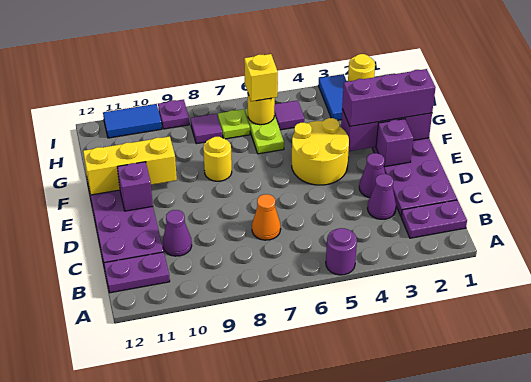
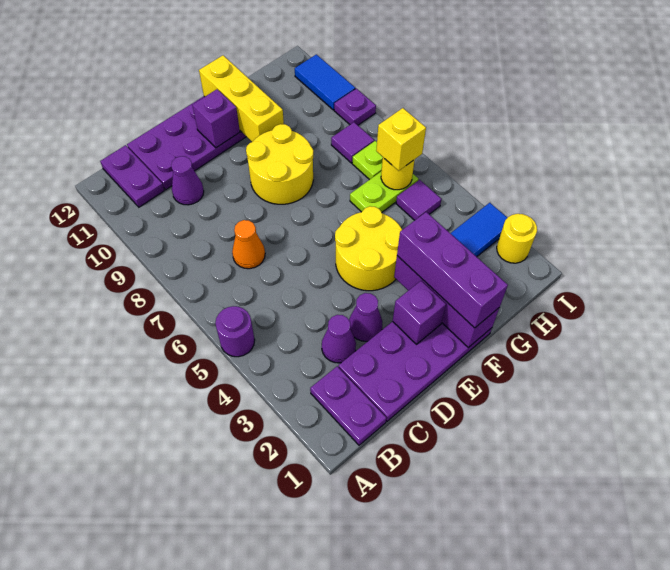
yellow round brick F8 level 1 -> yellow round brick E8:F9 level 1

